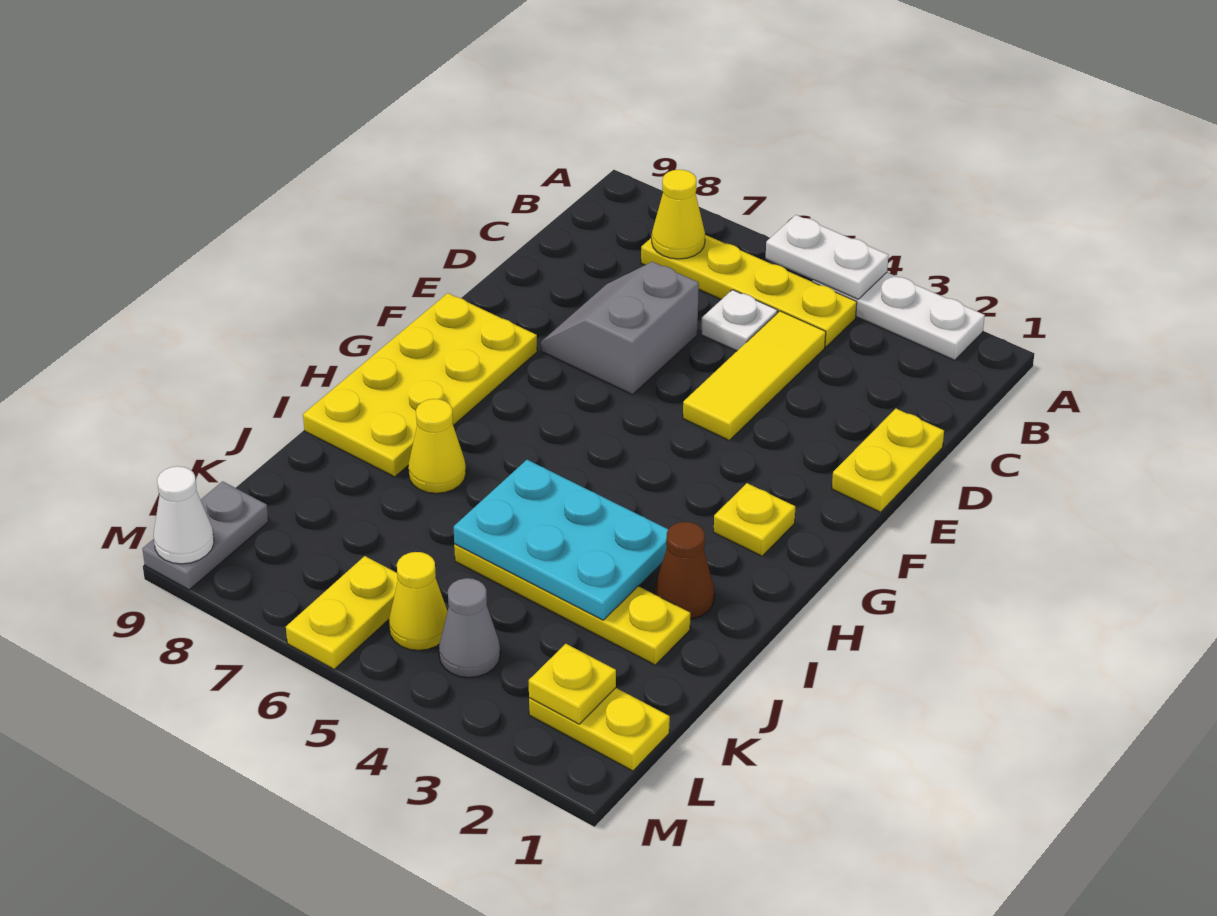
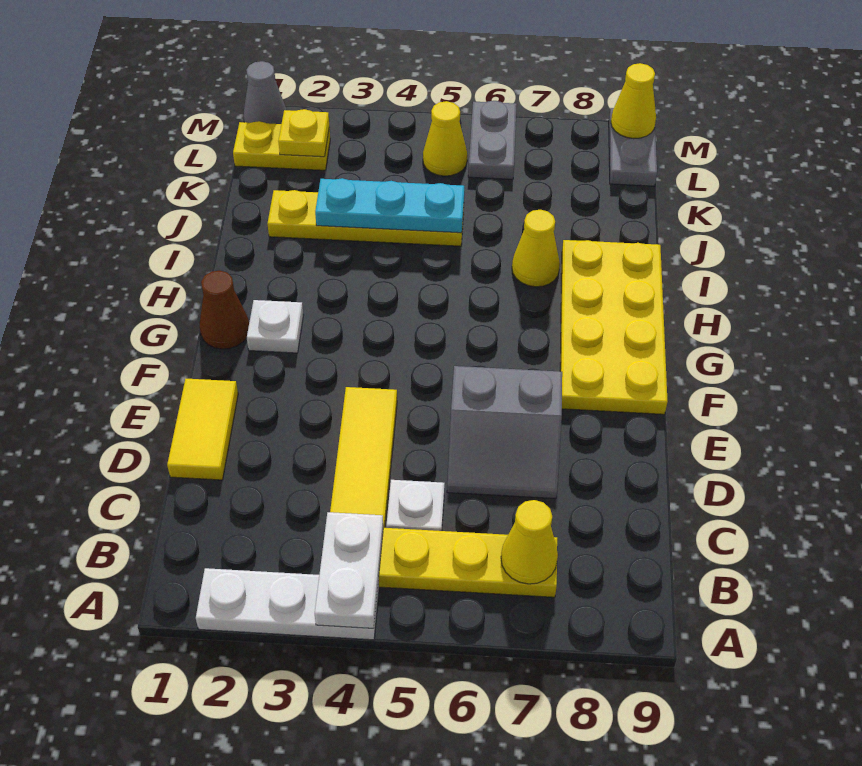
white plate A4:A5 level 2 -> white plate A4:B4 level 2
yellow plate D1:E1 level 1 -> yellow tile D1:E1 level 1
grey slope D6:E7 level 1 top 6 -> grey slope D6:E7 level 1 top E
yellow plate G2 level 1 -> white plate G2 level 1
brown cone I2 level 1 -> brown cone G1 level 1
cyan plate I3:J5 level 2 -> cyan plate J3:J5 level 2
grey cone L4 level 1 -> grey cone M1 level 1
yellow plate L6:M6 level 1 -> grey plate L6:M6 level 1
white cone M9 level 2 -> yellow cone M9 level 2

